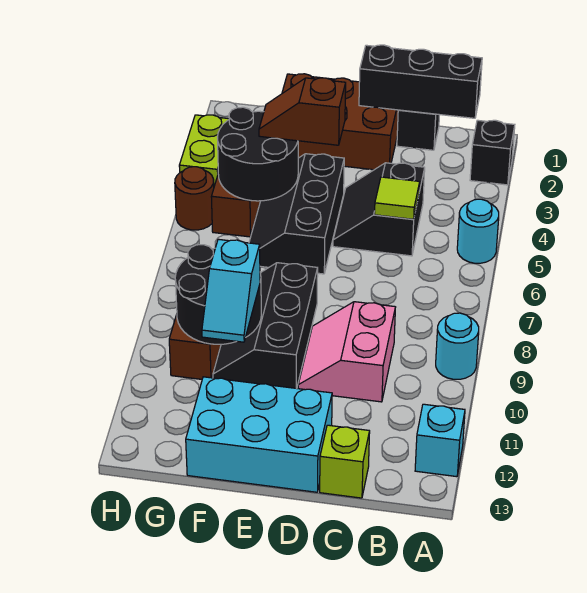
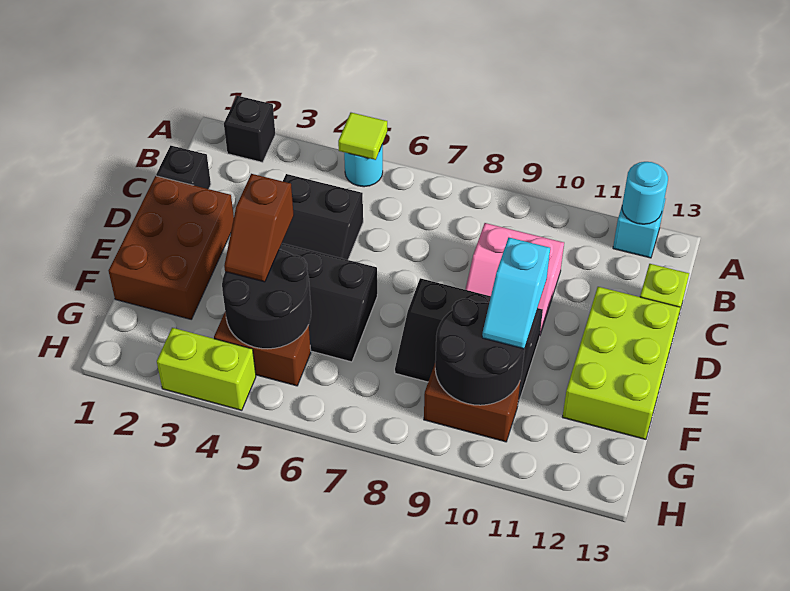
cyan round brick A9 level 1 -> cyan round brick A12 level 2
black brick B1:D1 level 2 -> none
lime tile C5 level 2 -> lime tile A5 level 2
cyan brick D12:F13 level 1 -> lime brick D12:F13 level 1
cyan slope F10:F11 level 3 top 10 -> cyan slope E10:F10 level 3 top E
brown round brick H5 level 1 -> none

